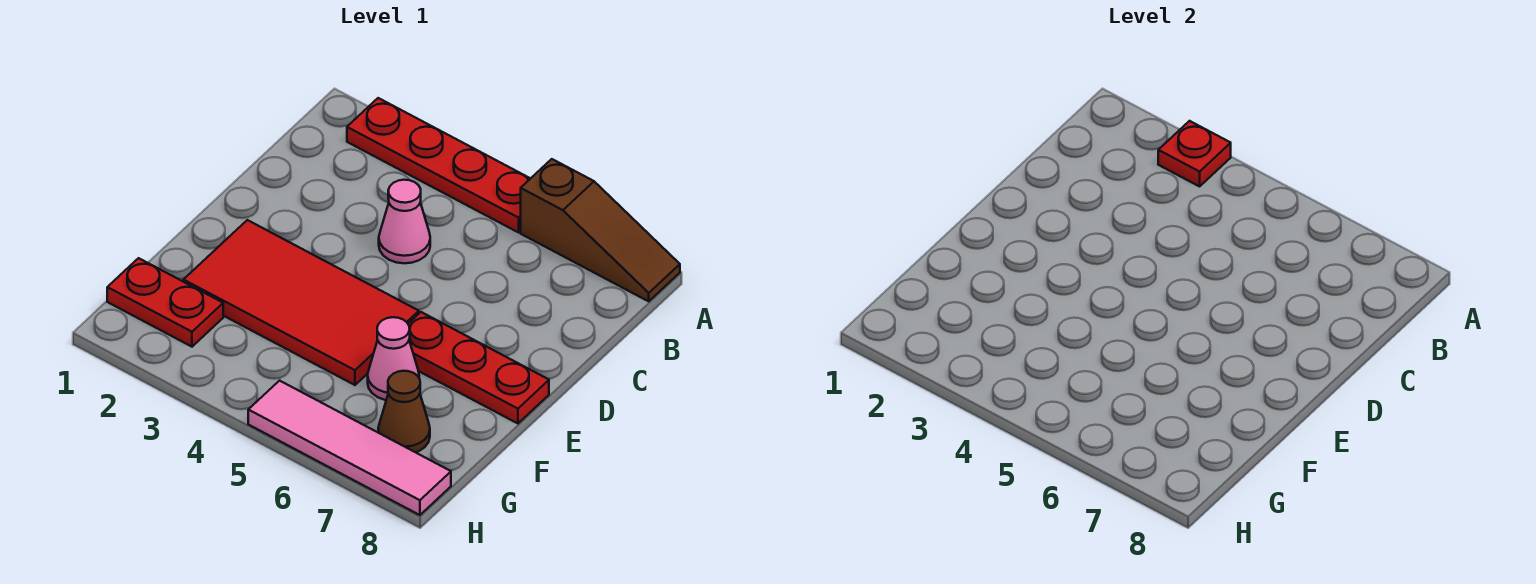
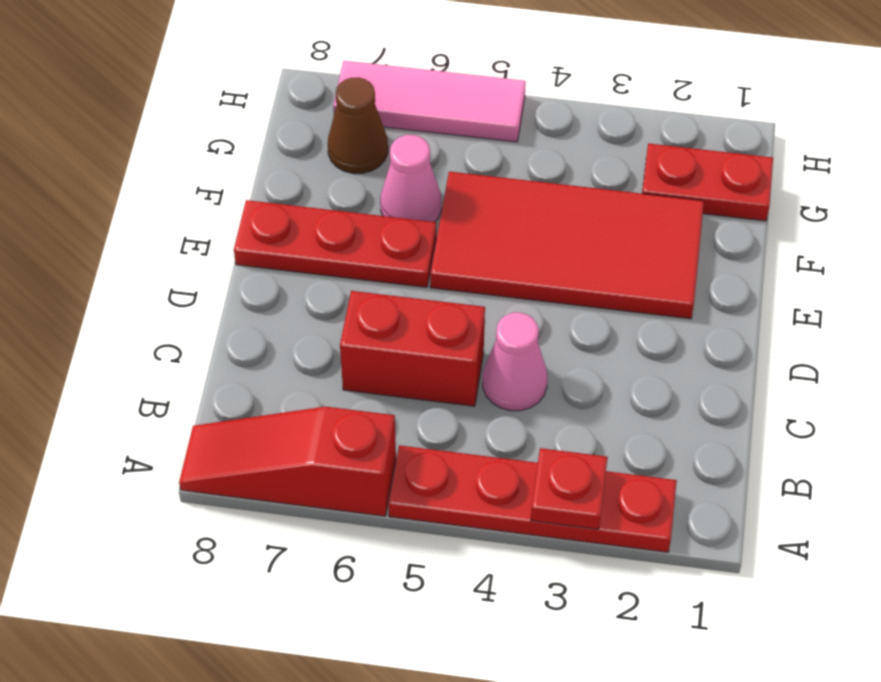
brown slope A6:A8 level 1 top 6 -> red slope A6:A8 level 1 top 6
none -> red brick C5:C6 level 1
pink tile H5:H8 level 1 -> pink tile H5:H7 level 1

